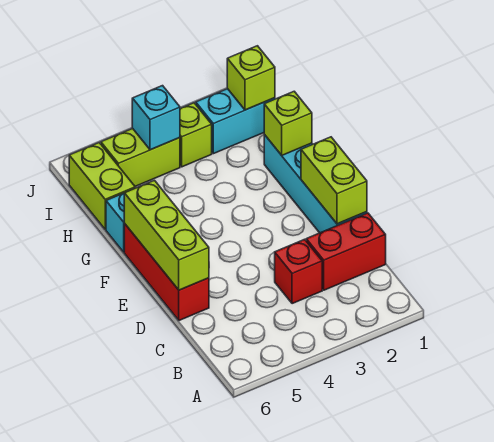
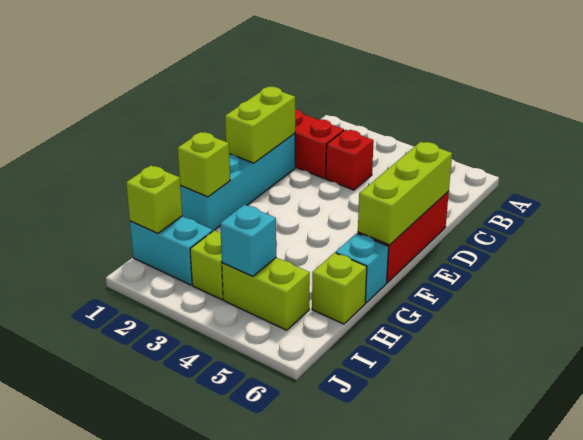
lime brick H6:I6 level 1 -> lime brick H6 level 1

